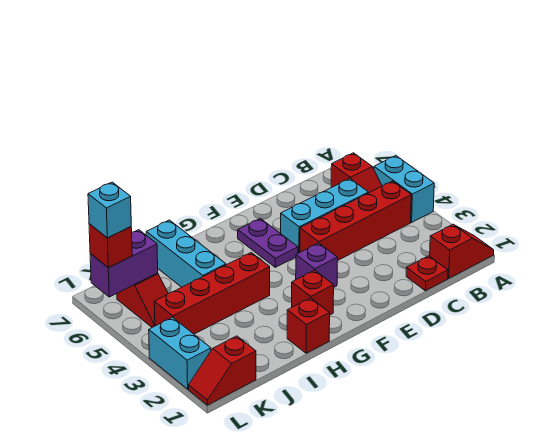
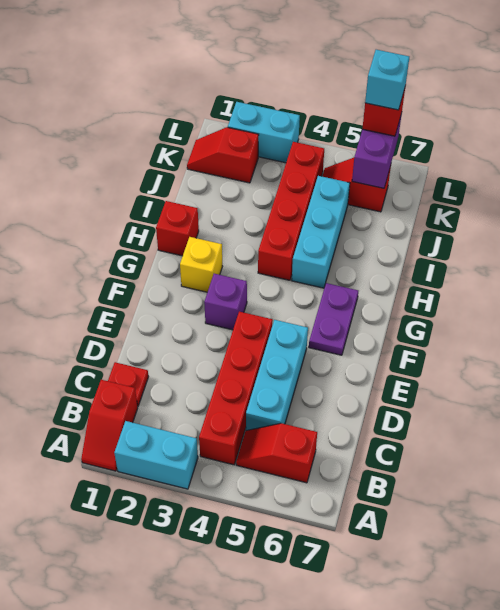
cyan brick A4:A5 level 1 -> cyan brick A2:A3 level 1
purple plate F5:F6 level 1 -> purple plate F6:G6 level 1
red brick G2 level 1 -> yellow brick G2 level 1
cyan brick I5:I7 level 1 -> cyan brick H5:J5 level 1
red slope K1:L1 level 1 top K -> red slope K1:K2 level 1 top 2

